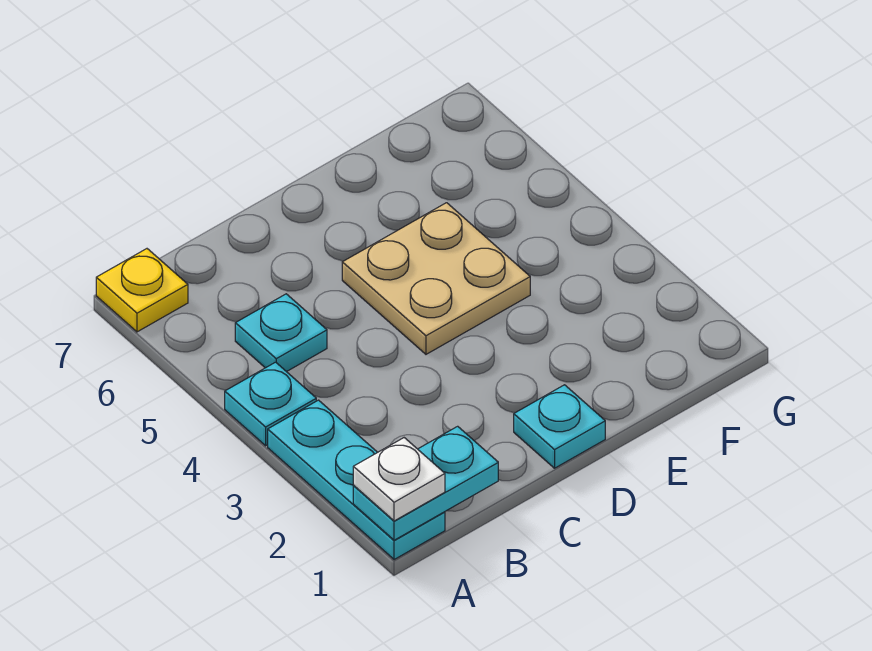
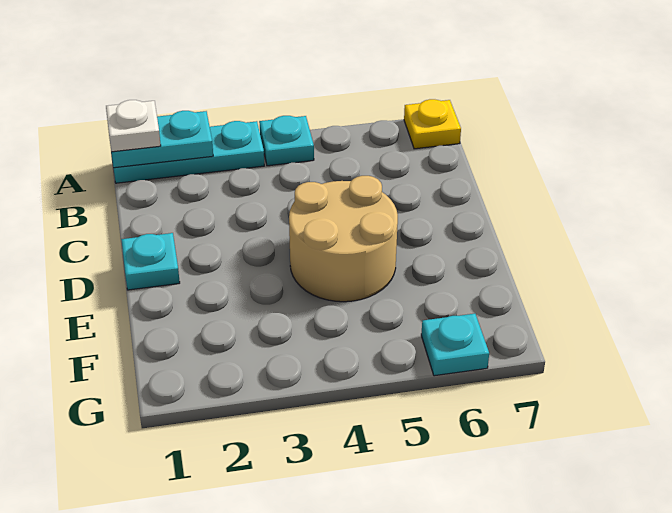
cyan plate A1:B1 level 2 -> cyan plate A1:A2 level 2
cyan plate B5 level 1 -> cyan plate G6 level 1
tan plate D4:E5 level 1 -> tan round brick D4:E5 level 1

